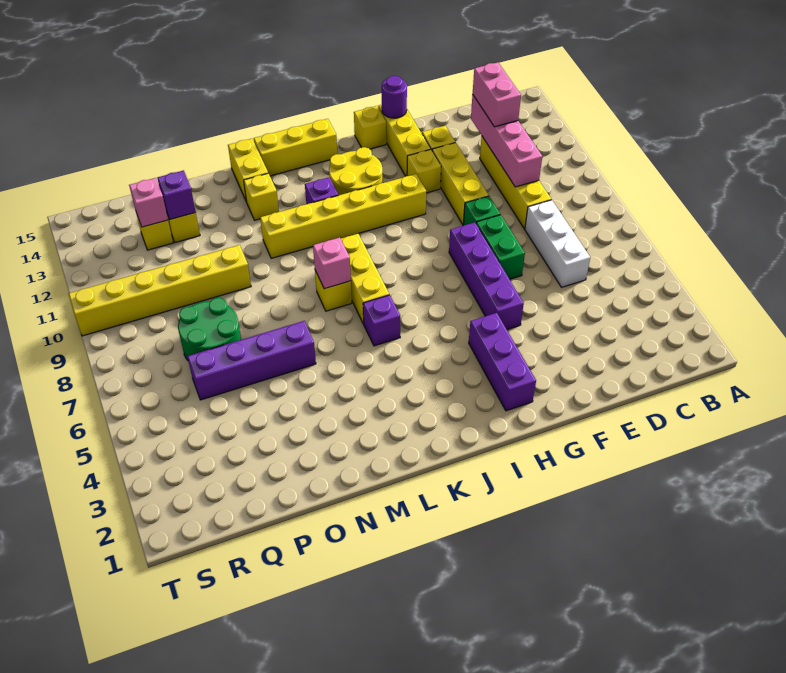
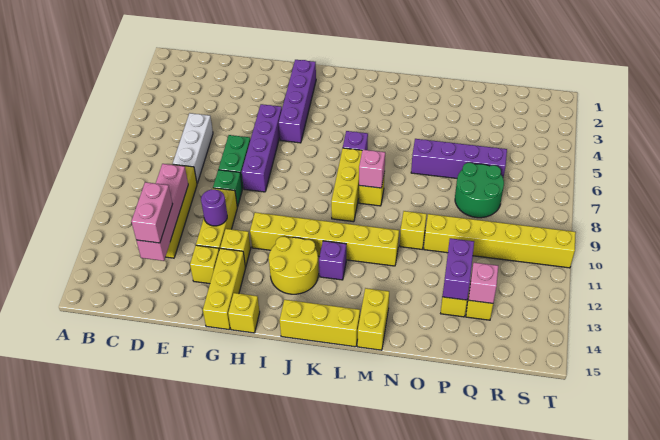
purple round brick G15 level 2 -> purple round brick F11 level 2
purple brick H2:H4 level 1 -> purple brick H2:H5 level 1
yellow brick M13 level 1 -> yellow brick N10 level 1
purple brick P13 level 2 -> purple brick P12:P13 level 2

